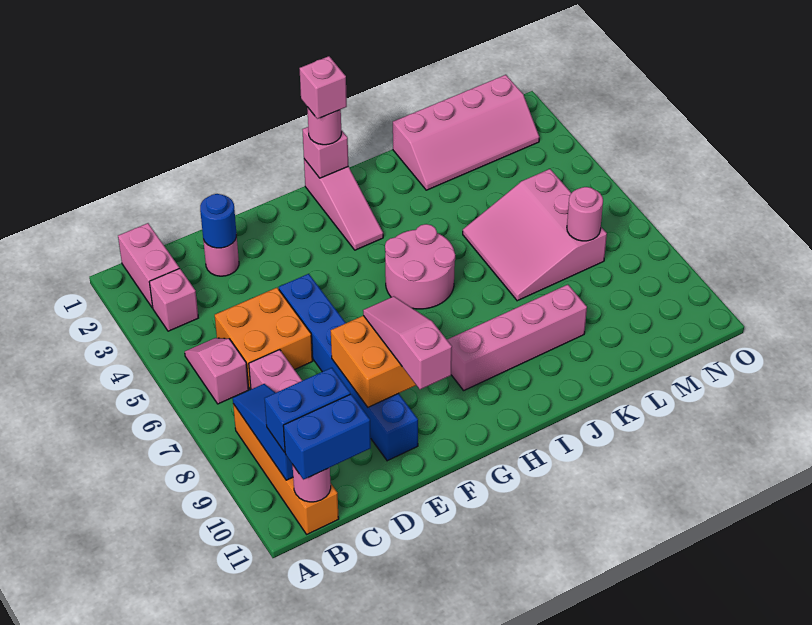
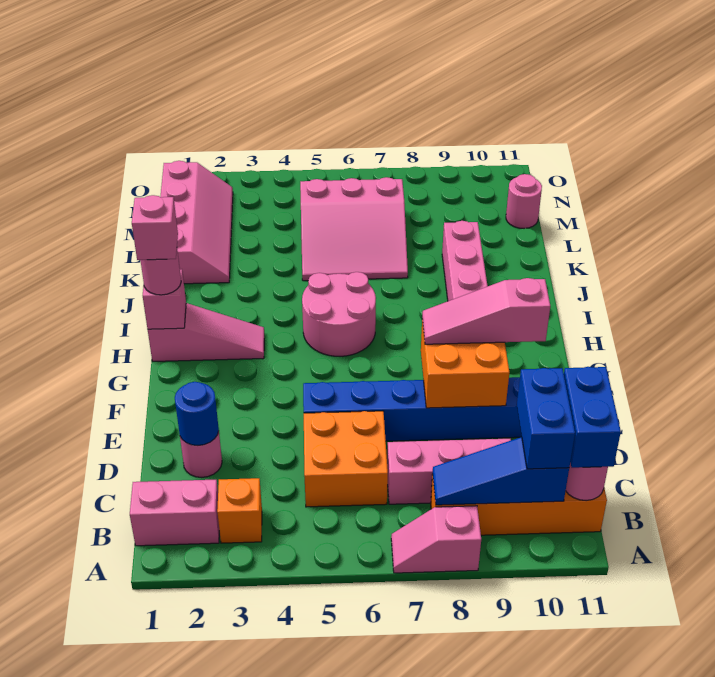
pink brick B3 level 1 -> orange brick B3 level 1
pink slope B5:B6 level 1 top 6 -> pink slope A7:A8 level 1 top 8
pink round brick M7 level 2 -> pink round brick M11 level 1

